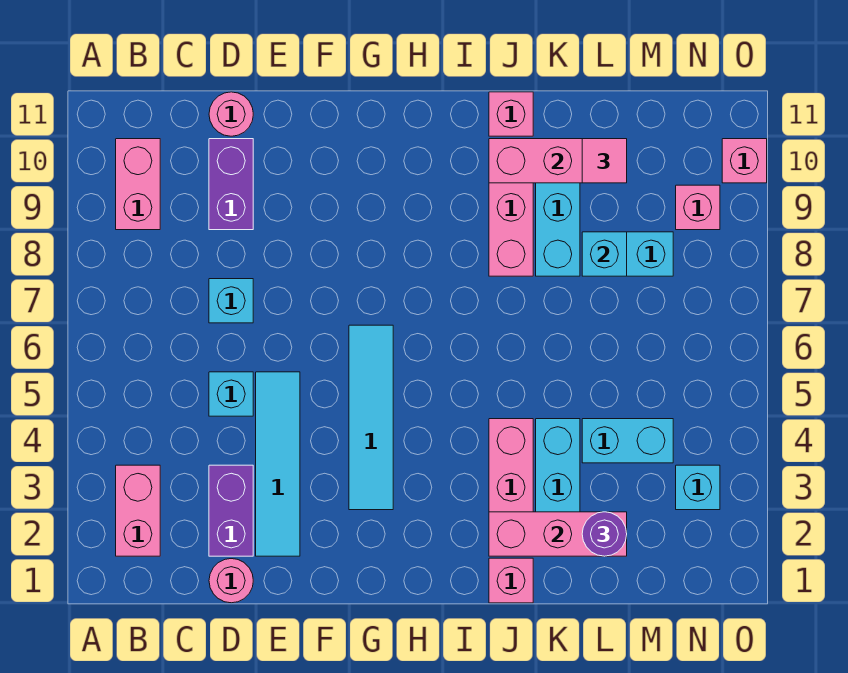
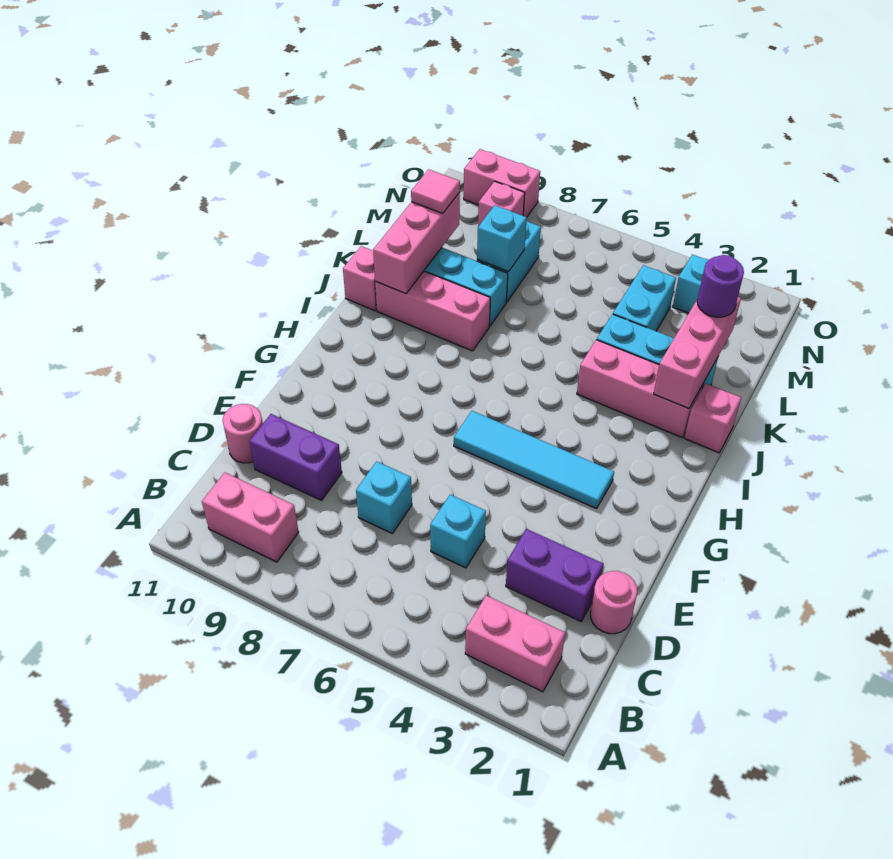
cyan tile E2:E5 level 1 -> none
pink brick O10 level 1 -> pink brick O9:O10 level 1

